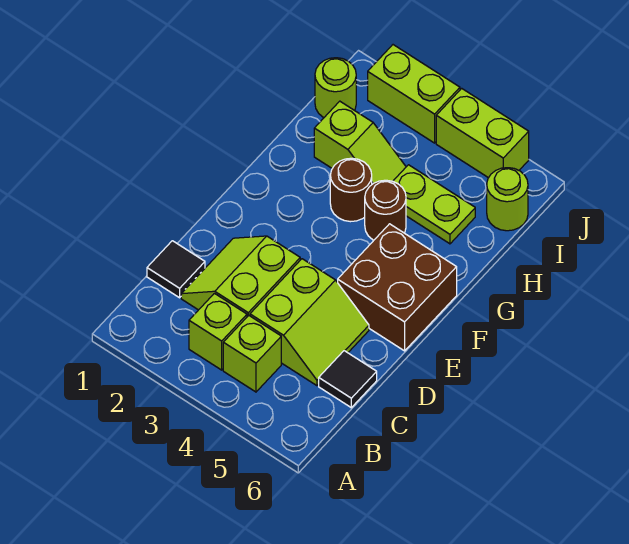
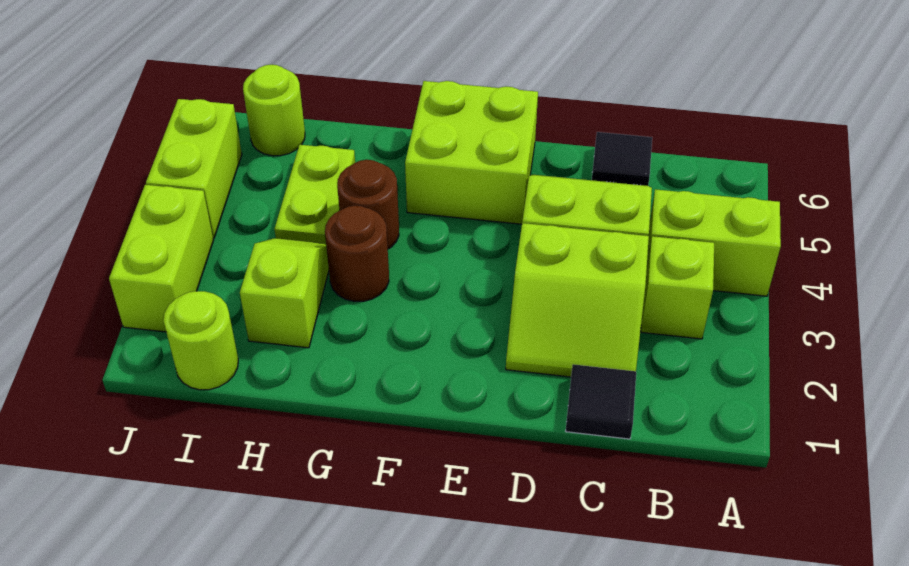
lime brick B4 level 1 -> lime brick A4:B4 level 1
brown brick E5:F6 level 1 -> lime brick E5:F6 level 1

